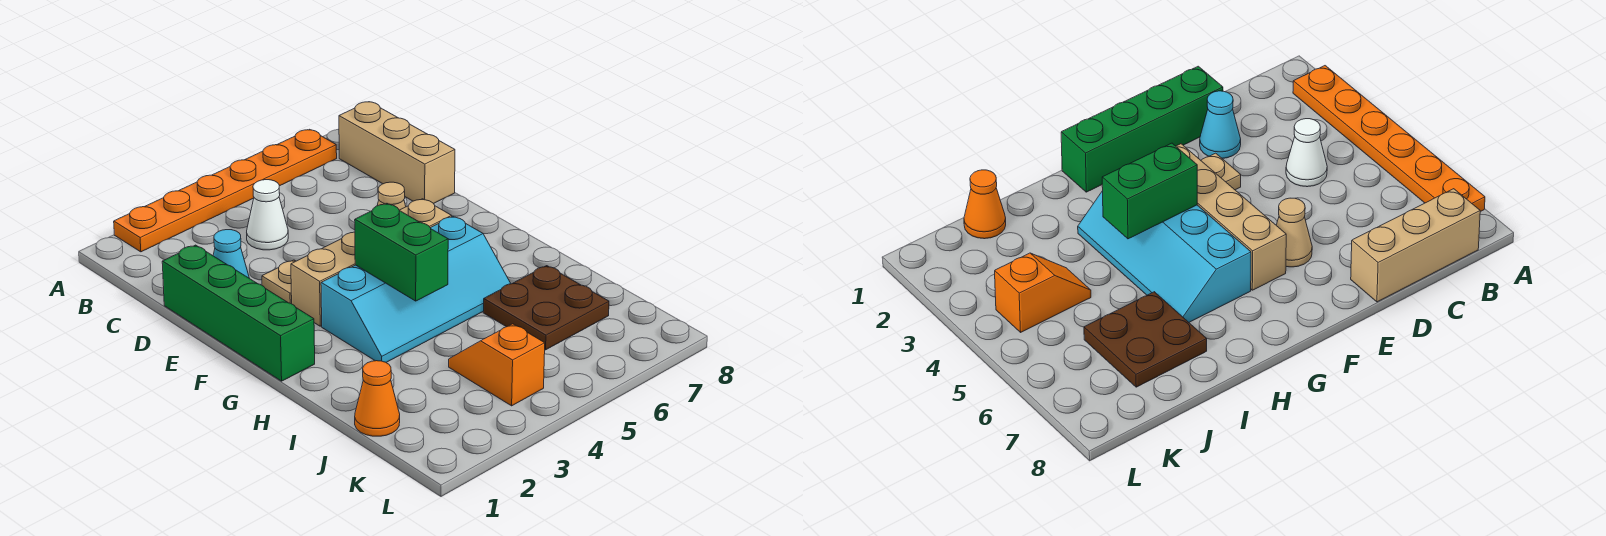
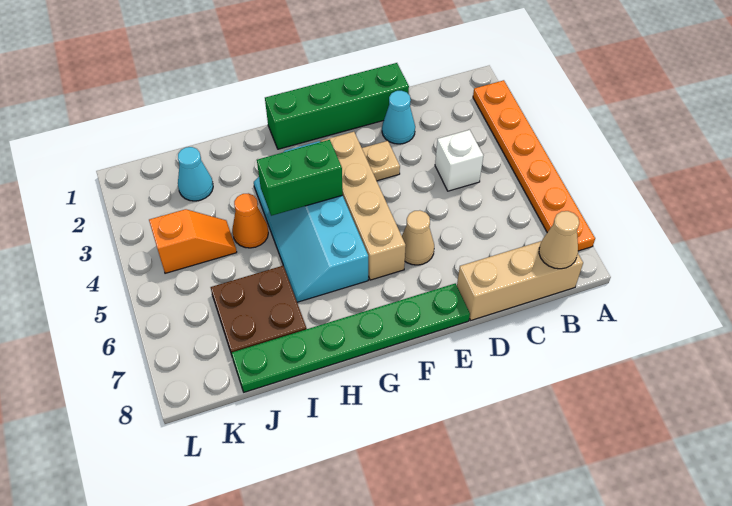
none -> tan cone B8 level 2
white cone C4 level 1 -> white brick C4 level 1
none -> green plate E8:J8 level 1
orange cone J1 level 1 -> orange cone I4 level 1
none -> cyan cone J2 level 1

